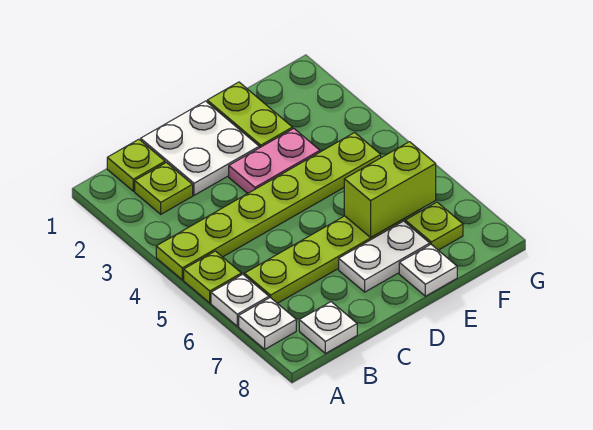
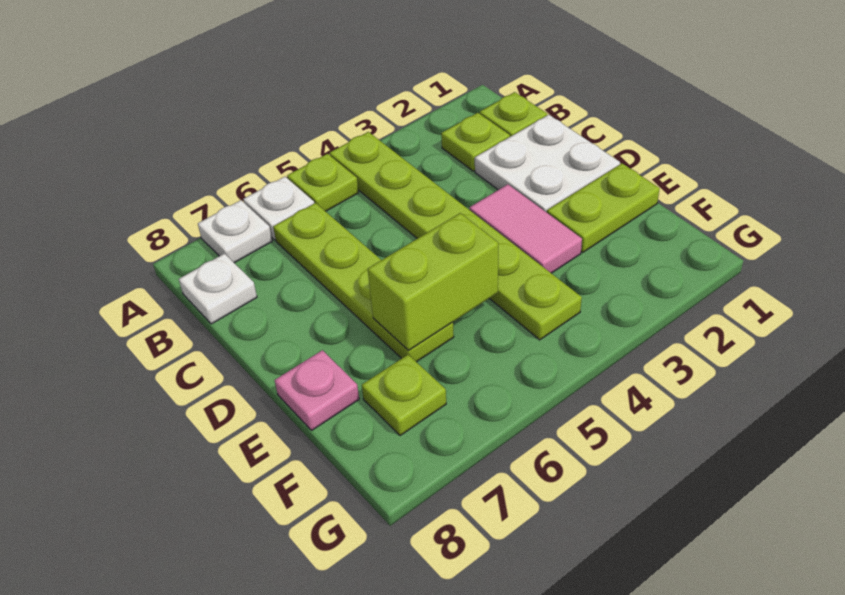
pink plate D3:E3 level 1 -> pink tile D3:E3 level 1
white plate D7:E7 level 1 -> none
lime brick E6:F6 level 2 -> lime brick E5:E6 level 2
white plate E8 level 1 -> pink plate E8 level 1

